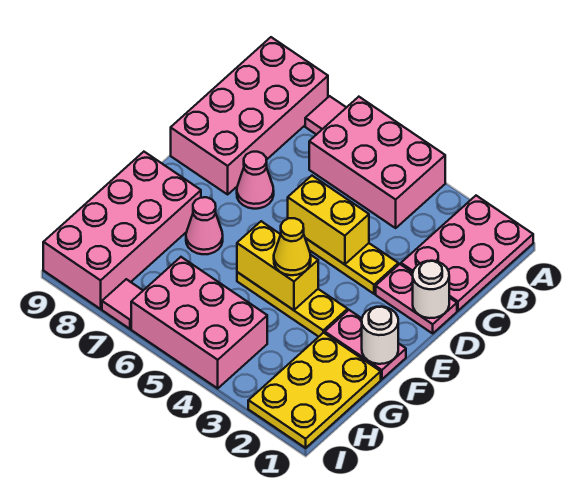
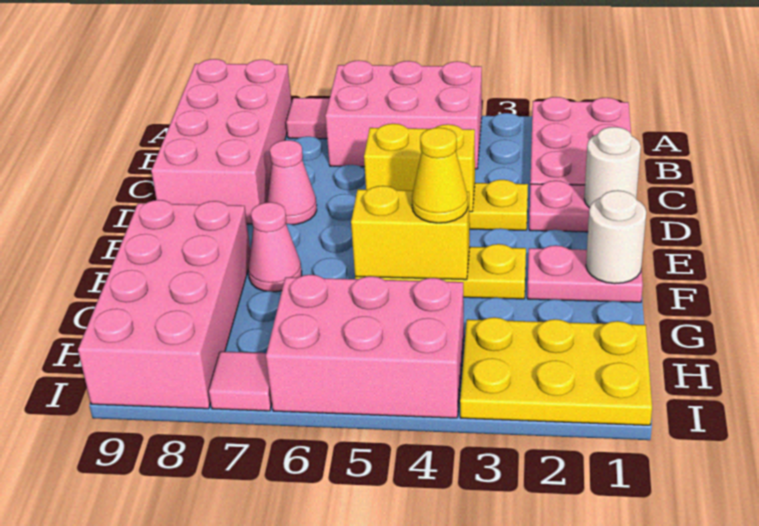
yellow plate G1:I2 level 1 -> yellow plate H1:I3 level 1

